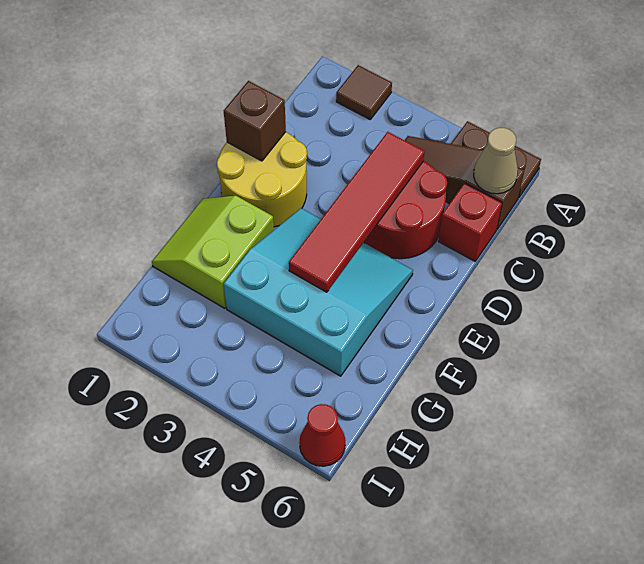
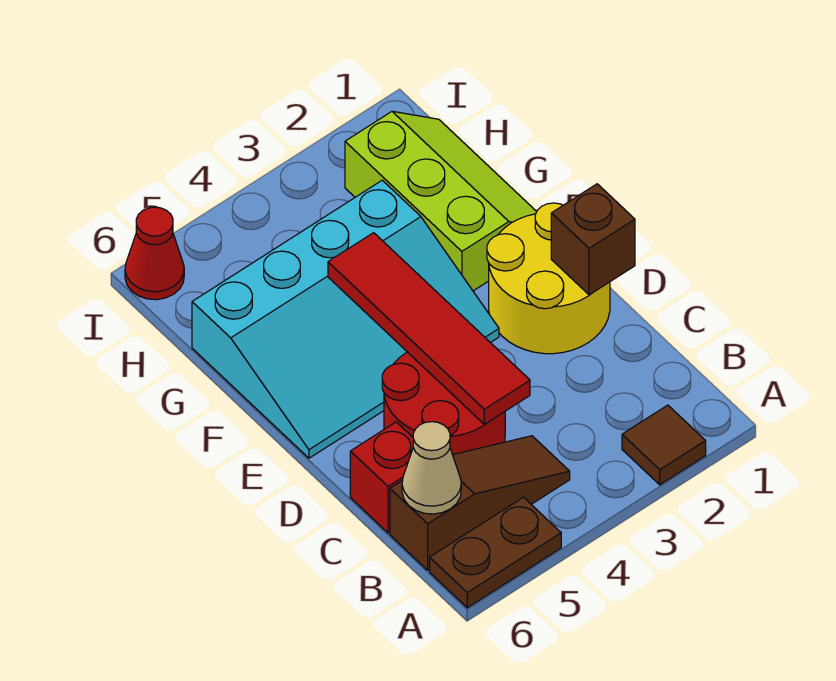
cyan slope E3:G5 level 1 top G -> cyan slope E3:G6 level 1 top G
lime slope F1:G2 level 1 top 2 -> lime slope F1:H2 level 1 top 2

